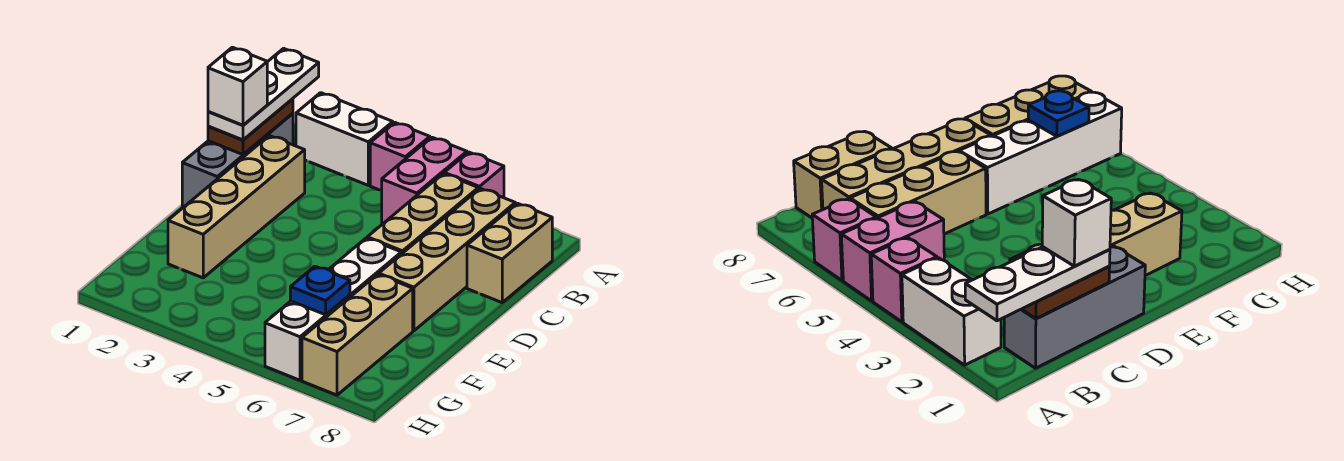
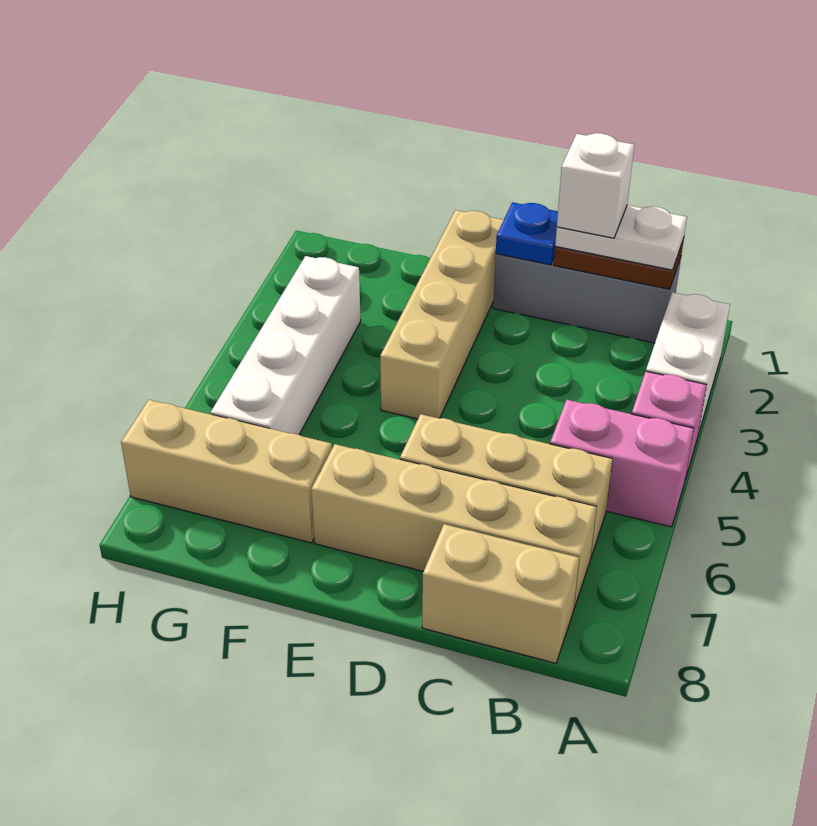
white plate A1:C1 level 3 -> white plate B1:C1 level 3
pink brick A6 level 1 -> none
tan brick C2:F2 level 1 -> tan brick E1:E4 level 1
white brick E6:H6 level 1 -> white brick G3:G6 level 1
blue plate G6 level 2 -> blue plate D1 level 2

